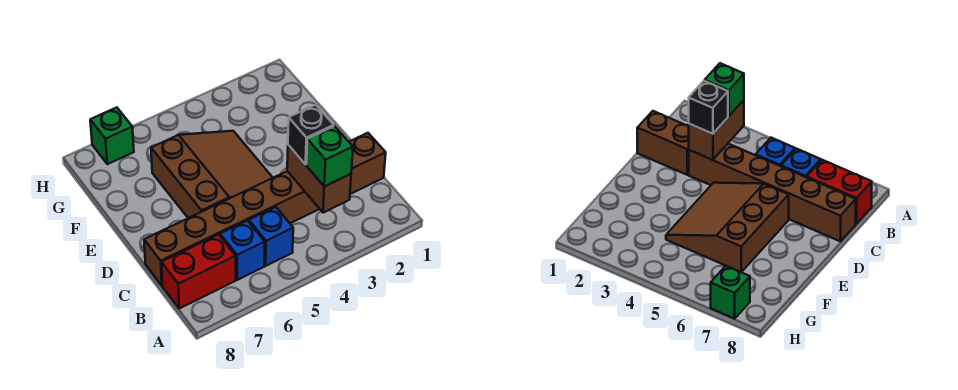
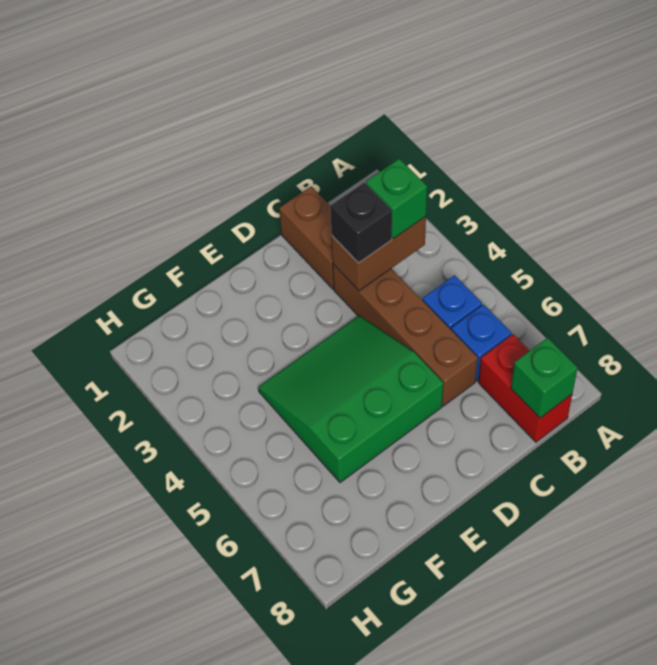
brown brick C3:C8 level 1 -> brown brick C3:C6 level 1
brown slope D4:F6 level 1 top 6 -> green slope D4:F6 level 1 top 6
green brick H7 level 1 -> green brick B8 level 2

